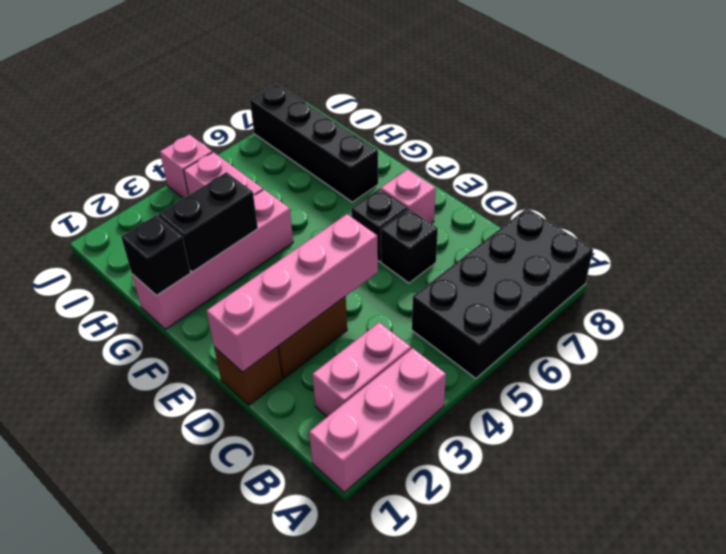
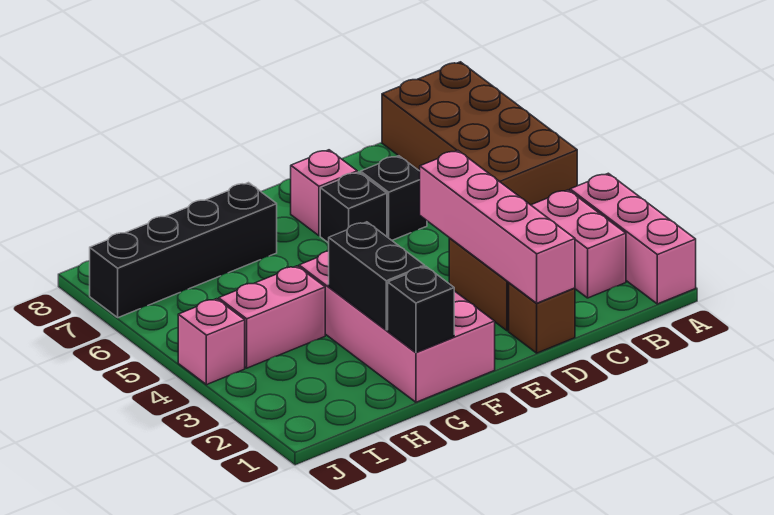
black brick A5:B8 level 1 -> brown brick A5:B8 level 1
pink brick G1:G4 level 1 -> pink brick F1:G4 level 1

